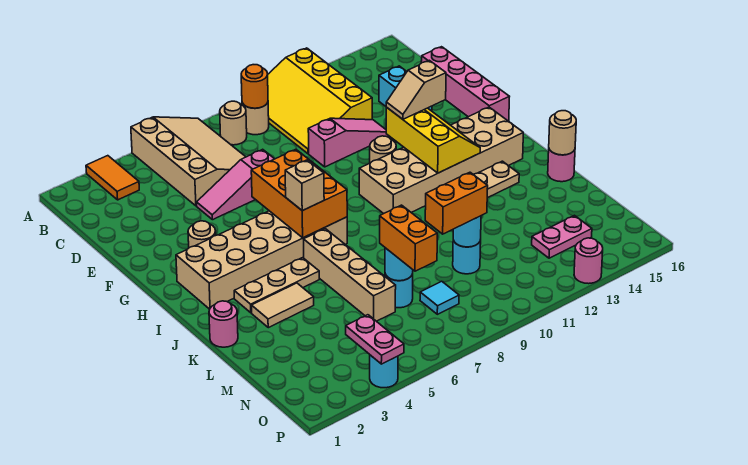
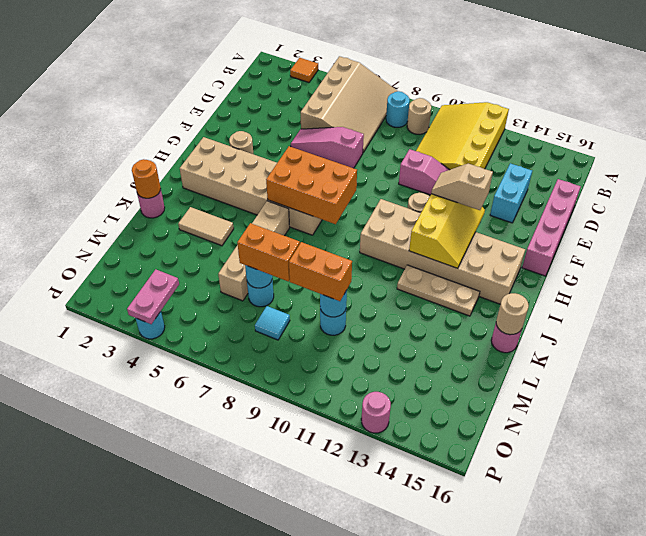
orange tile A3:B3 level 1 -> orange tile A3 level 1
tan round brick B8 level 1 -> cyan round brick B8 level 1
orange round brick B9 level 2 -> orange round brick K1 level 2
orange brick G6:I7 level 2 -> orange brick H6:I8 level 2
tan brick I6 level 3 -> none
tan plate J3:J5 level 1 -> none
orange brick M7:N7 level 3 -> orange brick M7:M8 level 3
pink plate N13:N14 level 1 -> none

